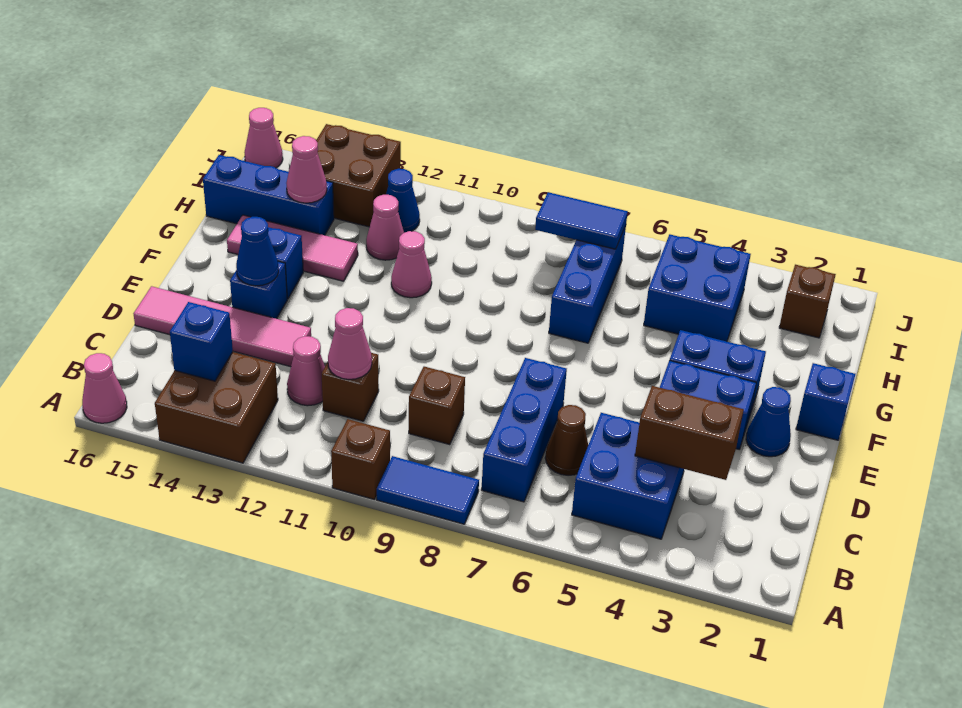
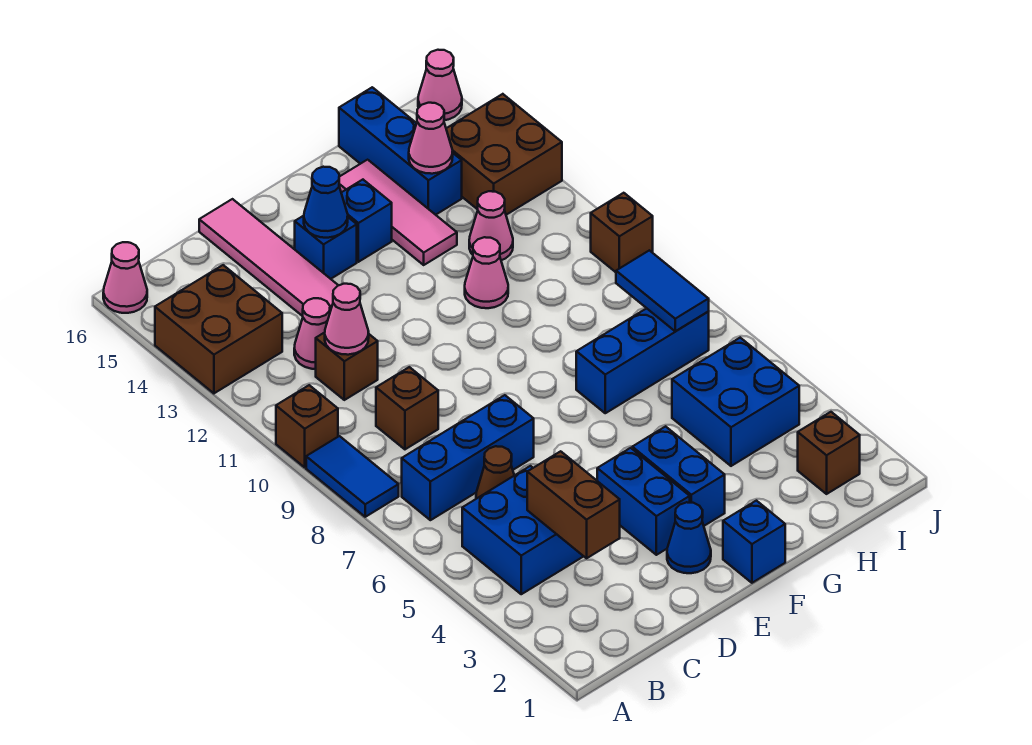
blue brick B14 level 2 -> none
blue cone I12 level 1 -> none
none -> brown brick J10 level 1

